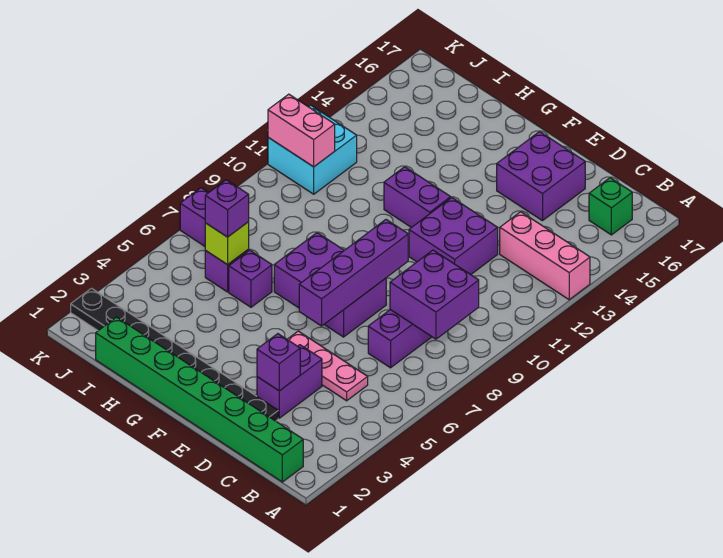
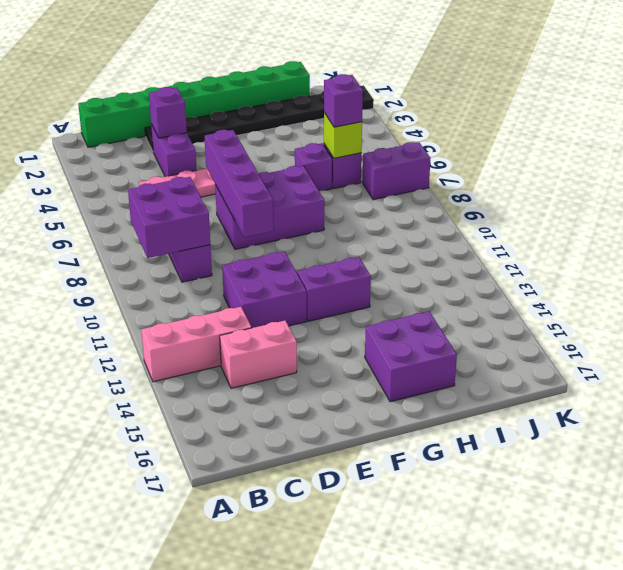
green brick B16 level 1 -> none
purple brick D15:E16 level 1 -> purple brick G15:H16 level 1
cyan brick J11:K12 level 1 -> none
pink brick J11:K11 level 2 -> pink brick C14:D14 level 1

